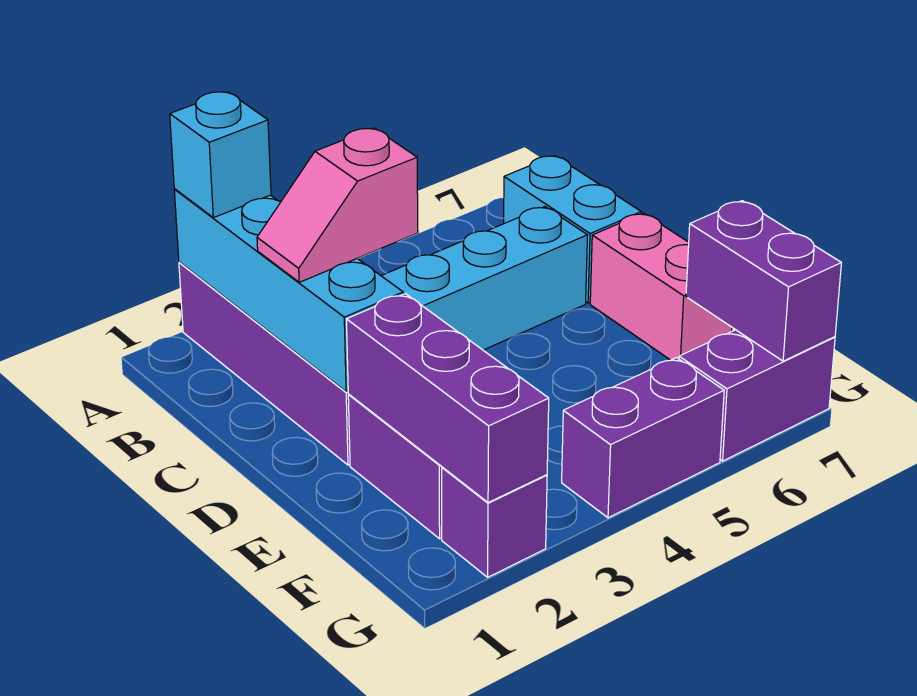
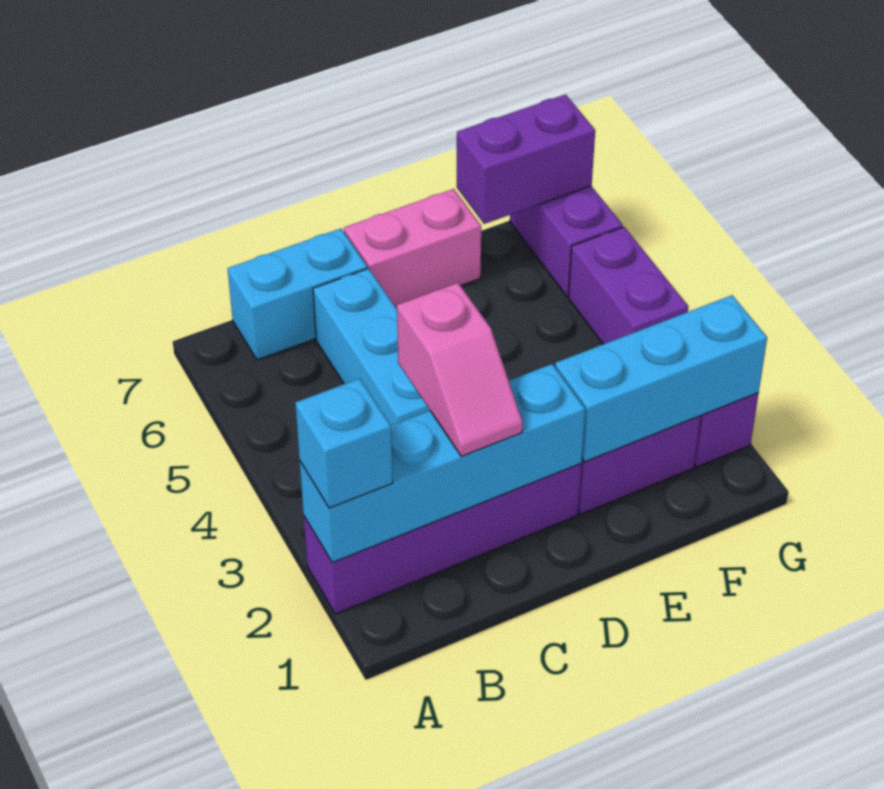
purple brick E2:G2 level 2 -> cyan brick E2:G2 level 2

